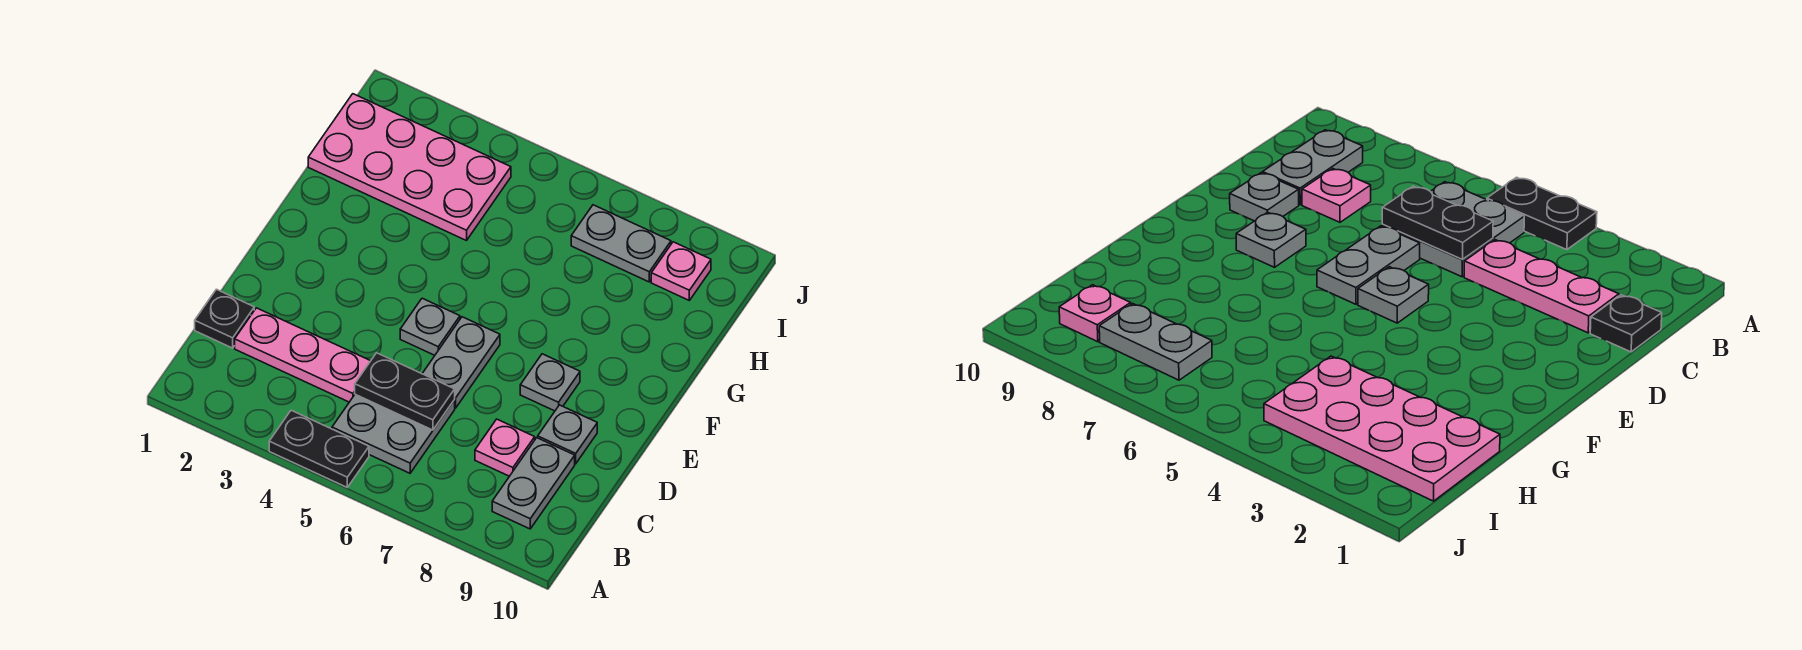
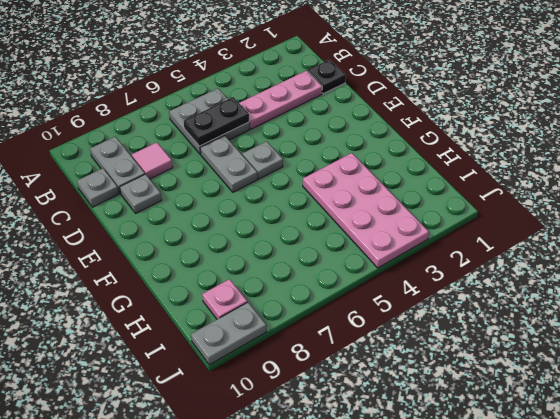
black plate A4:A5 level 1 -> none
pink plate C8 level 1 -> pink tile C8 level 1
grey plate E8 level 1 -> grey plate C10 level 1
pink plate H1:I4 level 1 -> pink plate G3:J4 level 1
grey plate I7:I8 level 1 -> grey plate J9:J10 level 1

